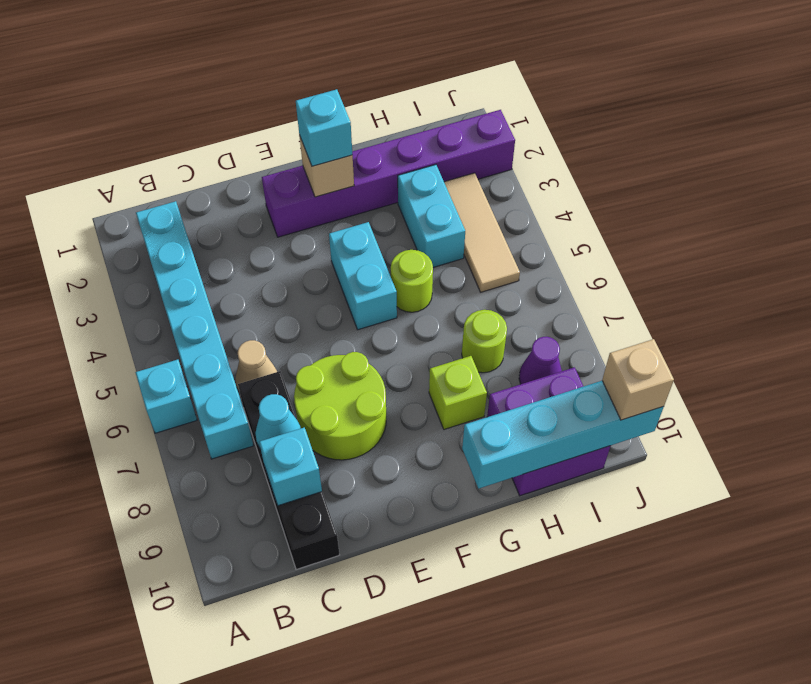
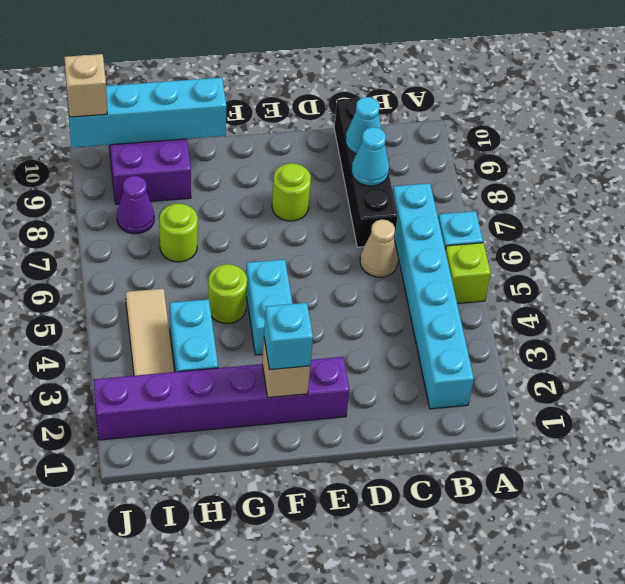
cyan brick C9 level 2 -> cyan cone C9 level 2
lime round brick D7:E8 level 1 -> lime round brick E8 level 1
lime brick G8 level 1 -> lime brick A5 level 1

